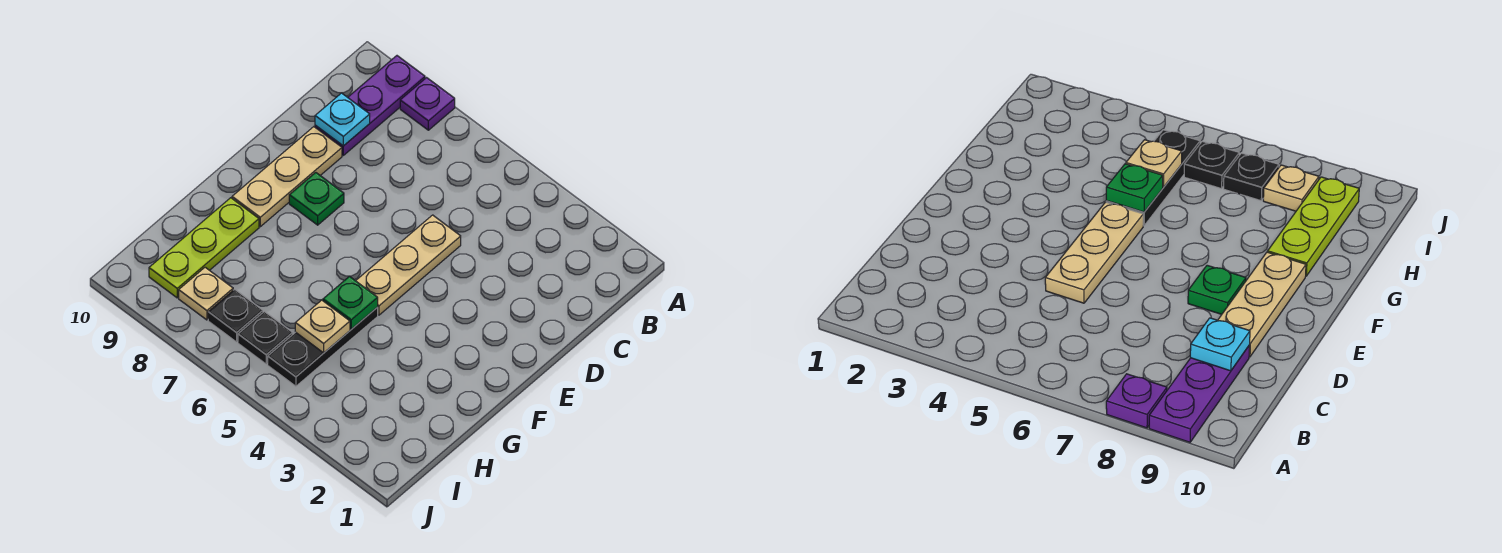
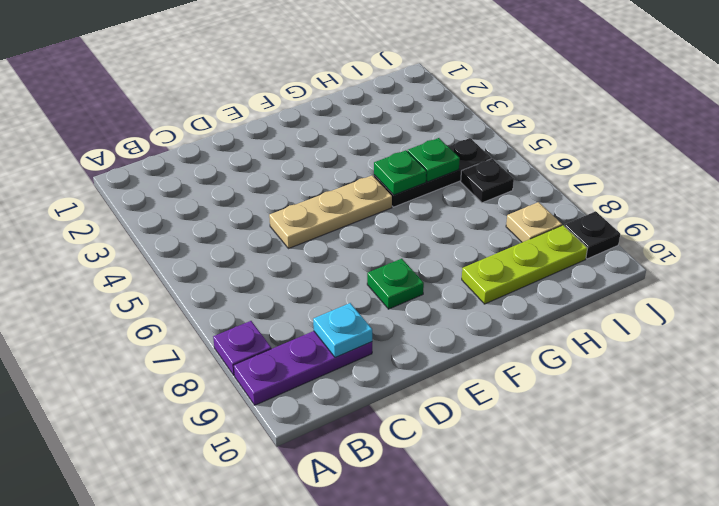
tan plate D9:F9 level 1 -> none
tan plate H5 level 2 -> green plate H5 level 2
black plate I7 level 1 -> black plate J9 level 1

